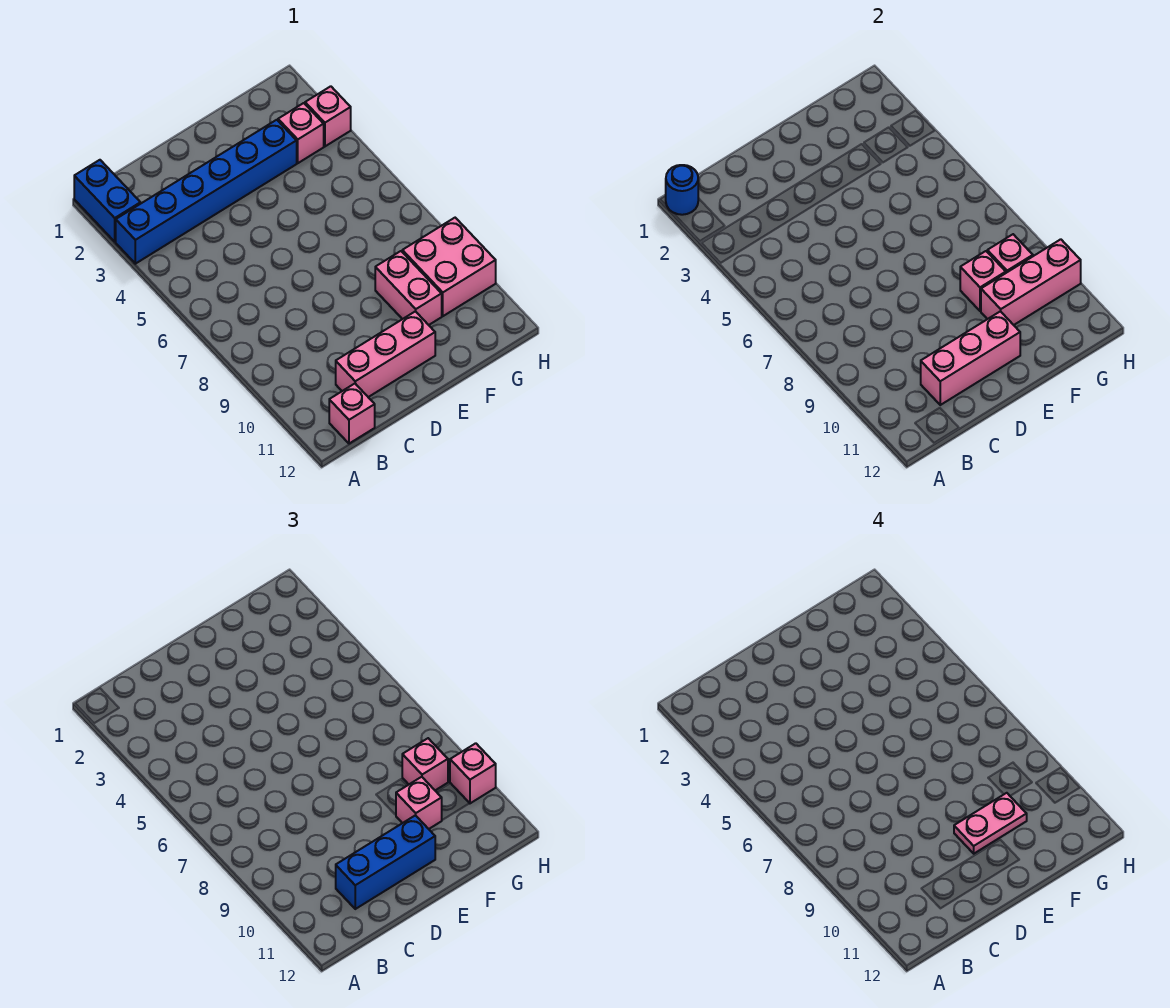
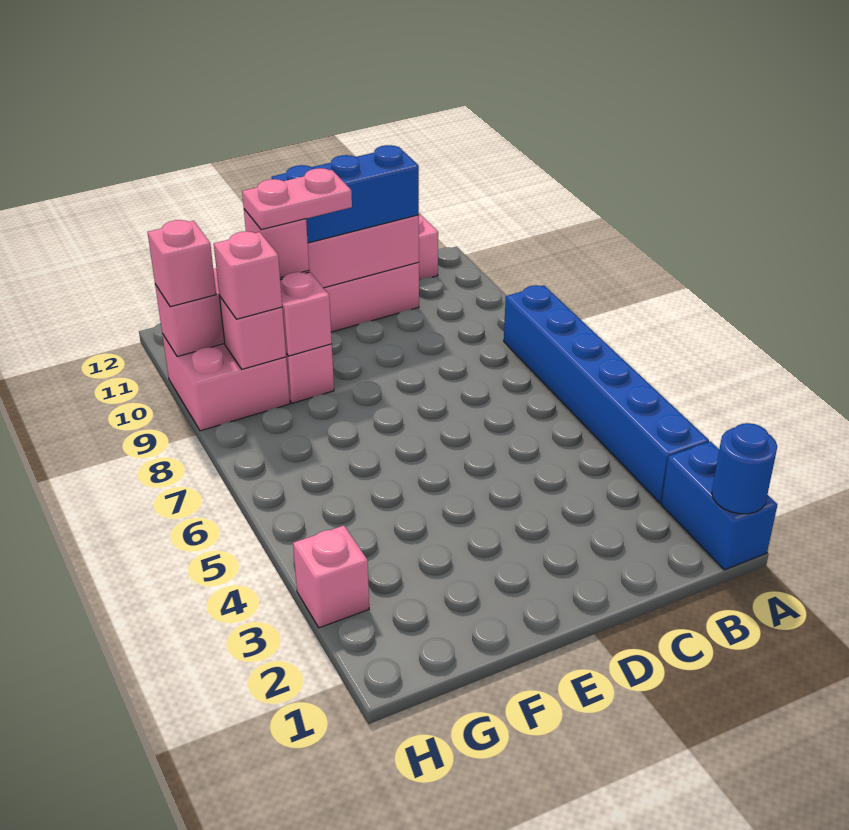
blue brick A3:F3 level 1 -> blue brick A3:A8 level 1
pink brick G3 level 1 -> none

